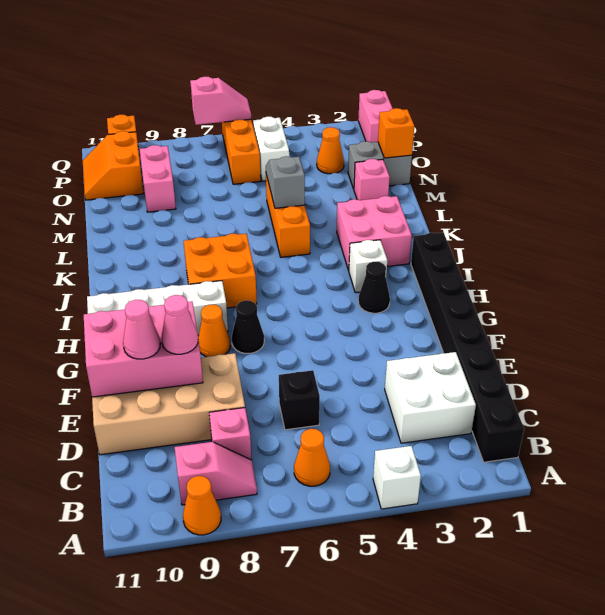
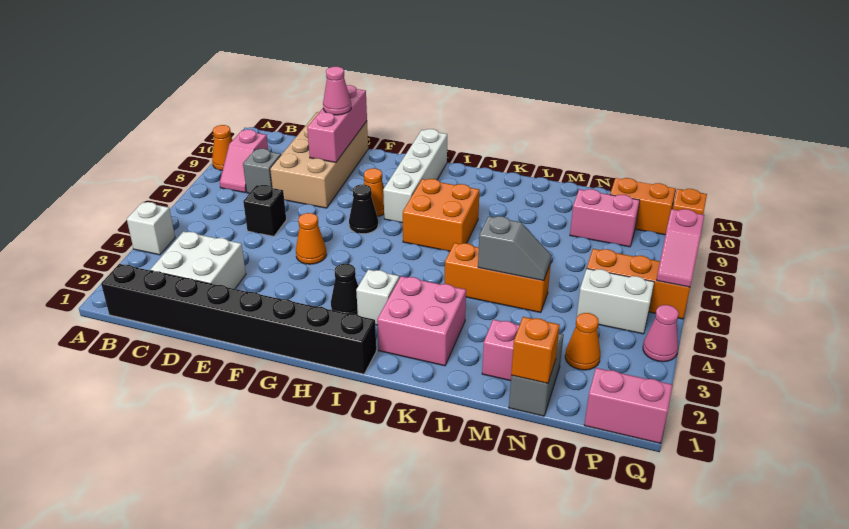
orange cone B6 level 1 -> orange cone F5 level 1
pink brick C8 level 1 -> grey brick C8 level 1
pink brick E9:F11 level 2 -> pink brick E9:E11 level 2
pink cone E9 level 3 -> pink cone Q4 level 1

